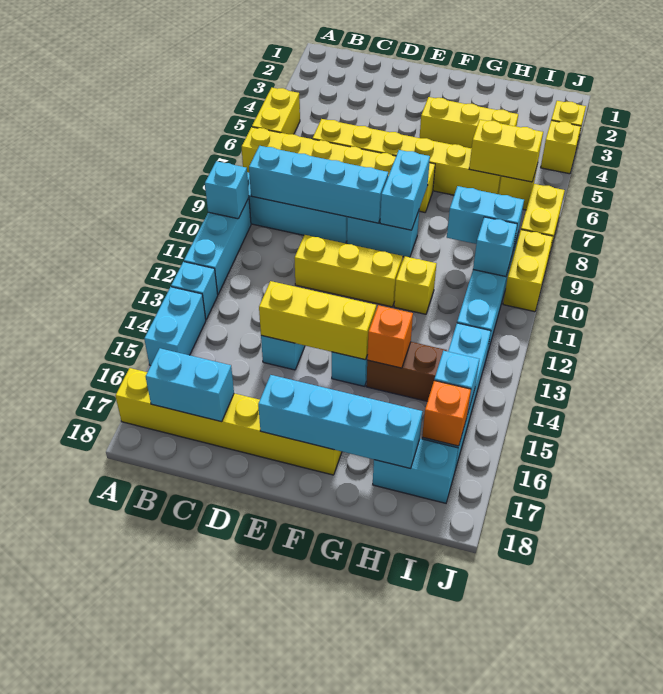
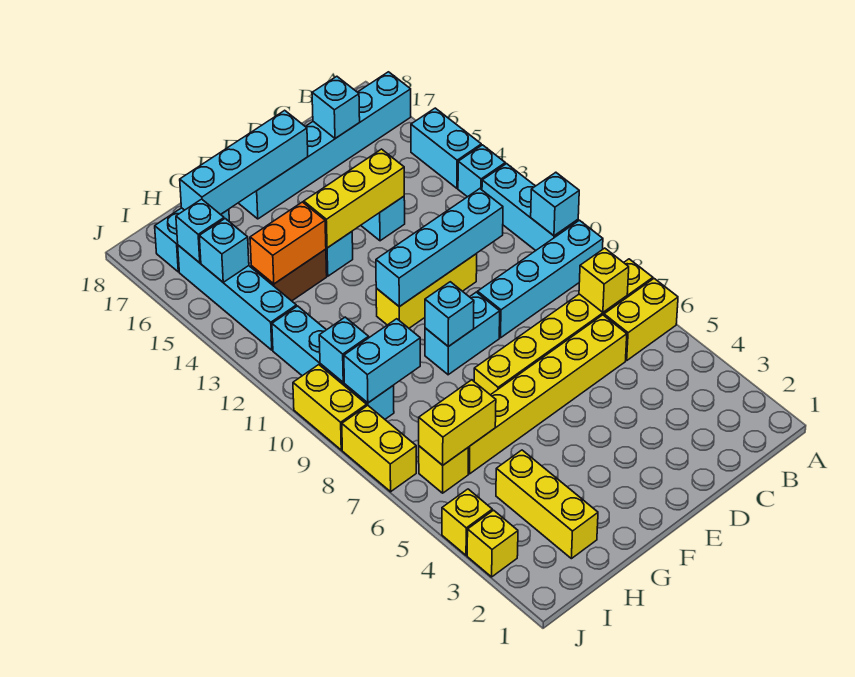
yellow brick A5:A6 level 1 -> yellow brick A6:B6 level 1
yellow brick A17:F17 level 1 -> cyan brick A17:F17 level 1
cyan brick B9:E9 level 2 -> cyan brick C11:F11 level 2
cyan brick B17:C17 level 2 -> cyan brick C17 level 2
yellow brick F4:H4 level 1 -> yellow brick H2:H4 level 1
cyan brick F8:F9 level 2 -> cyan brick F9 level 2
yellow brick G11 level 1 -> yellow brick B7 level 2
orange brick G14 level 2 -> orange brick G14:H14 level 2
orange brick I16 level 2 -> cyan brick I16 level 2

